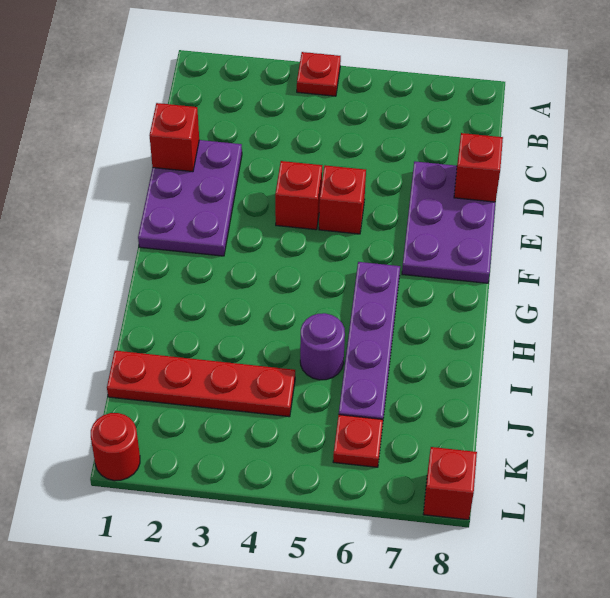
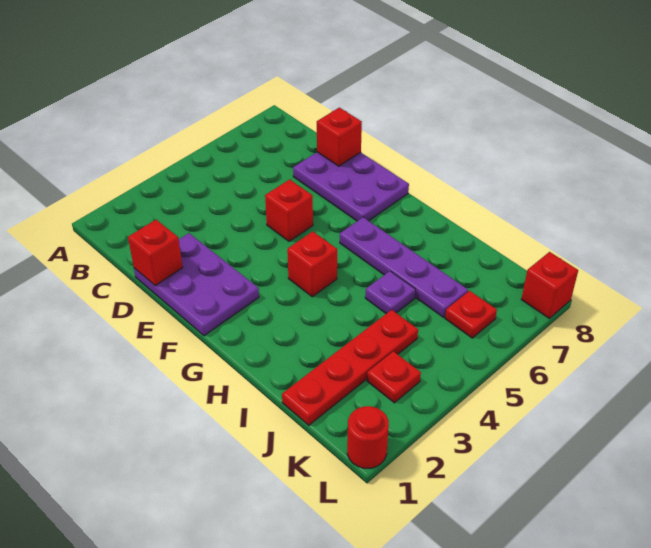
red plate A4 level 1 -> red plate K3 level 1
red brick E4 level 1 -> red brick G4 level 1
purple round brick I5 level 1 -> purple plate I5 level 1

